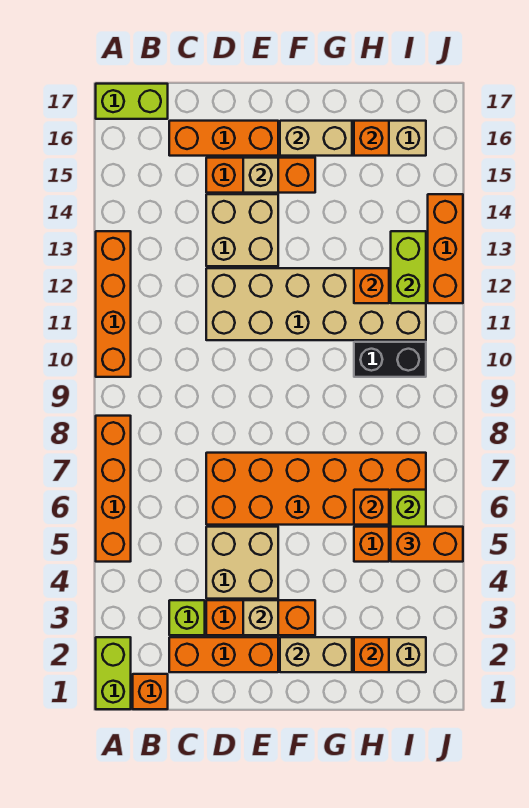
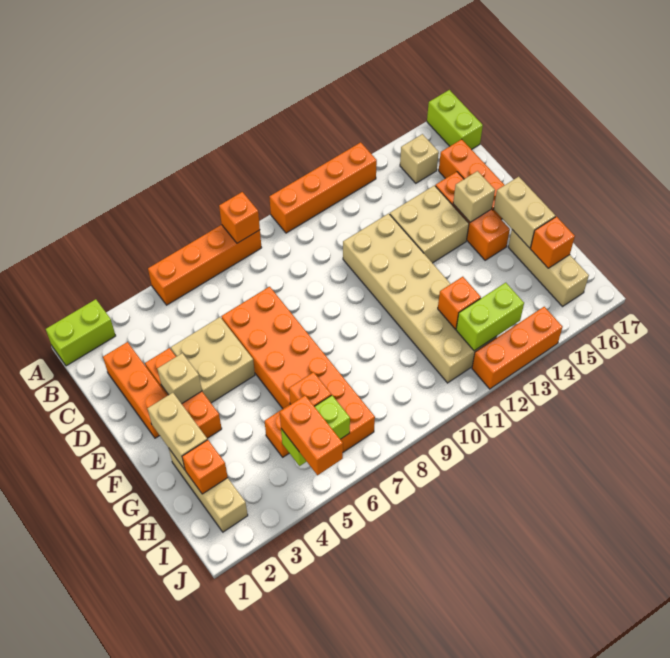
orange brick B1 level 1 -> orange brick A8 level 2
none -> tan brick B15 level 1
lime brick C3 level 1 -> none
black brick H10:I10 level 1 -> none

